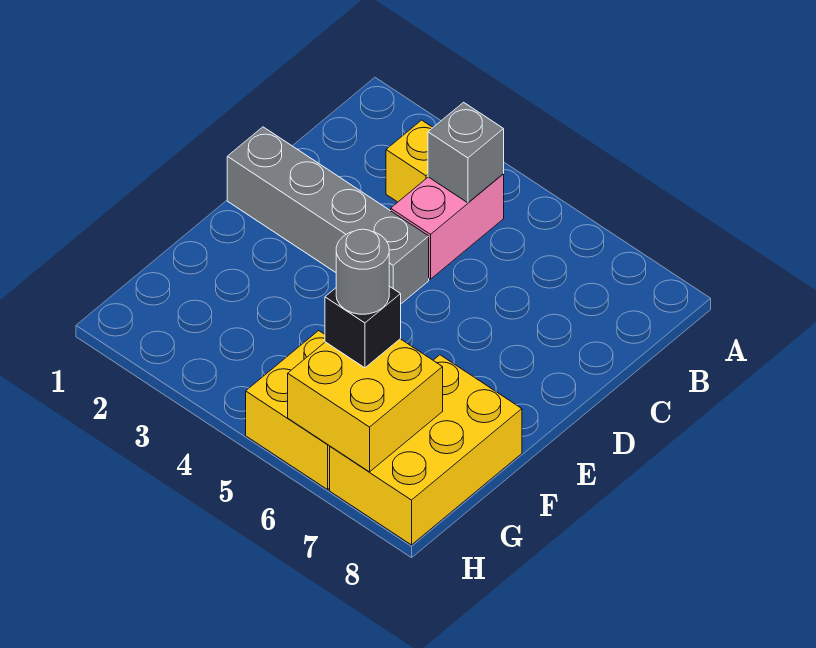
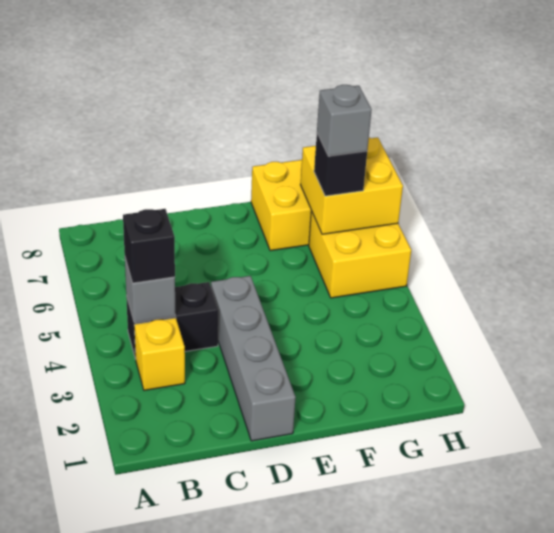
pink brick B4:C4 level 1 -> black brick B4:C4 level 1
none -> black brick B4 level 3
grey round brick G6 level 4 -> grey brick G6 level 4

